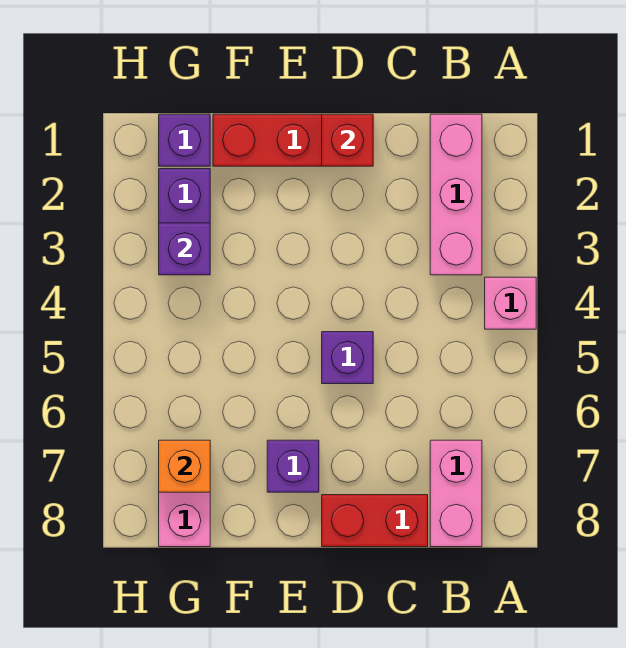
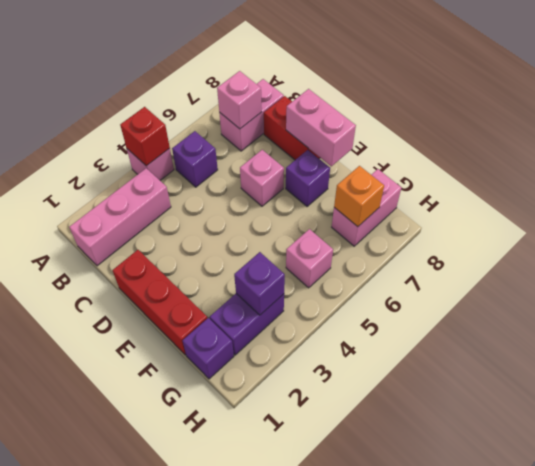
none -> pink brick B7 level 2
red brick D1 level 2 -> red brick A4 level 2
purple brick D5 level 1 -> purple brick B5 level 1
none -> pink brick D6 level 1
none -> pink brick D8:E8 level 2
none -> pink brick G5 level 1

